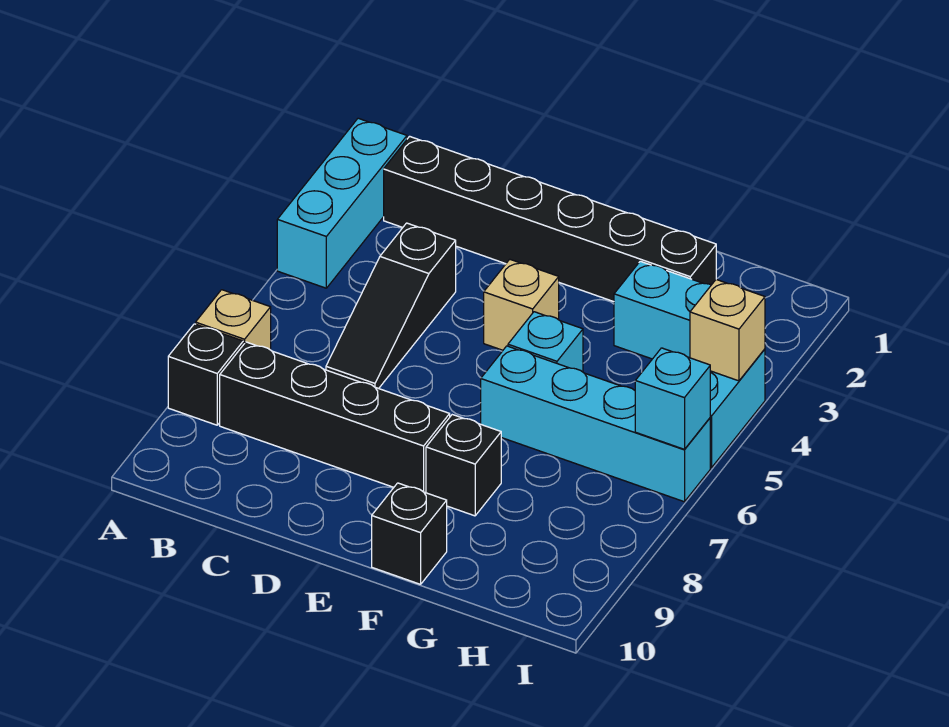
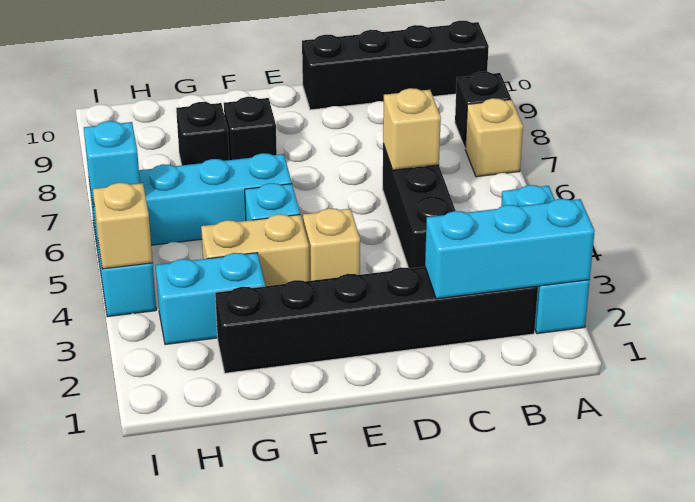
none -> cyan brick A2:C2 level 2
black brick B8:E8 level 1 -> black brick A10:D10 level 1
black slope C4:C6 level 1 top 4 -> black brick C4:C6 level 1
none -> tan brick C6 level 2
none -> tan brick F4:G4 level 1
black brick F10 level 1 -> black brick G8 level 1

